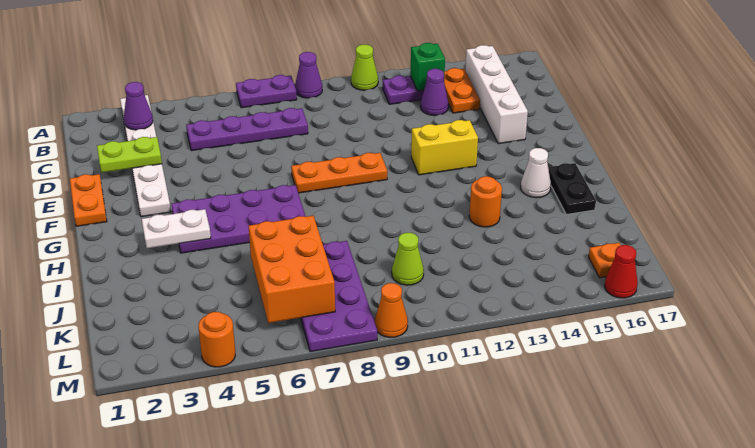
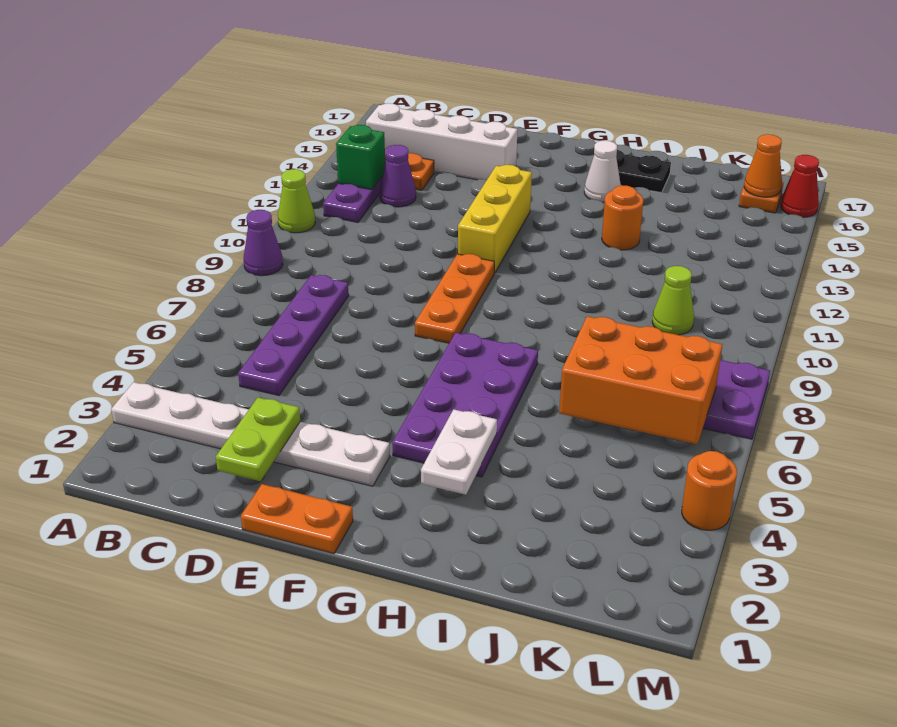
purple plate A7:A8 level 1 -> none
purple cone B3 level 2 -> none
yellow brick F12:F13 level 1 -> yellow brick F11:F13 level 1
orange cone M9 level 1 -> orange cone L16 level 2

